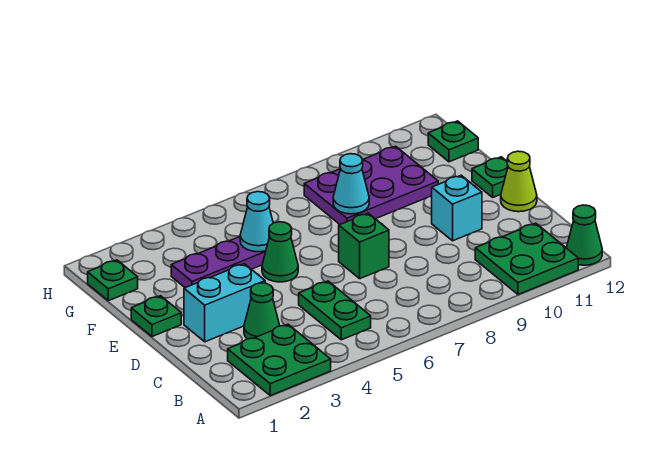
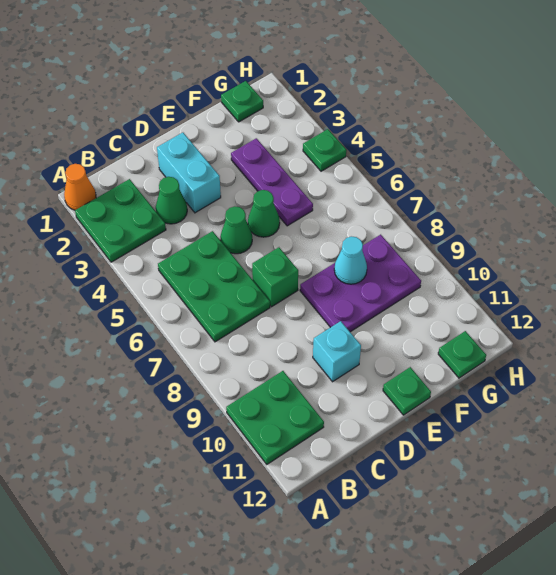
none -> orange cone A1 level 1
green cone A12 level 1 -> green cone D5 level 1
green plate B5:C5 level 1 -> green plate B5:C7 level 1
lime cone D12 level 1 -> none
green plate E1 level 1 -> green plate H4 level 1
cyan cone F5 level 2 -> none
purple plate F8:G10 level 1 -> purple plate E8:G9 level 1

